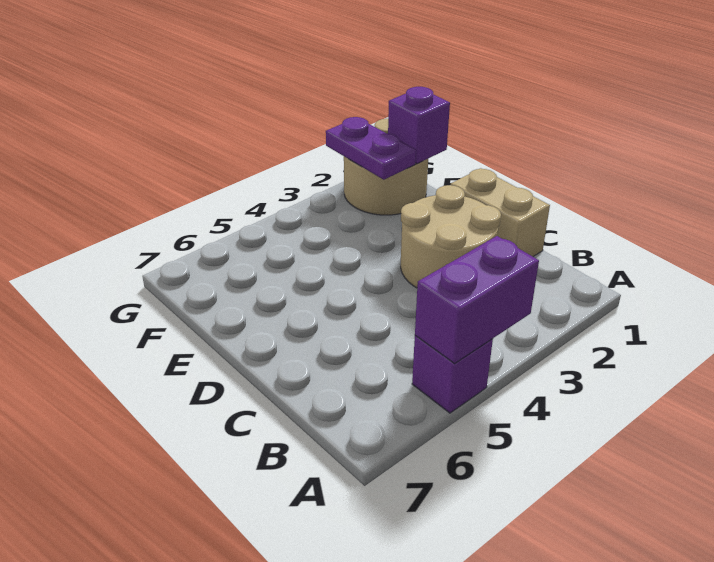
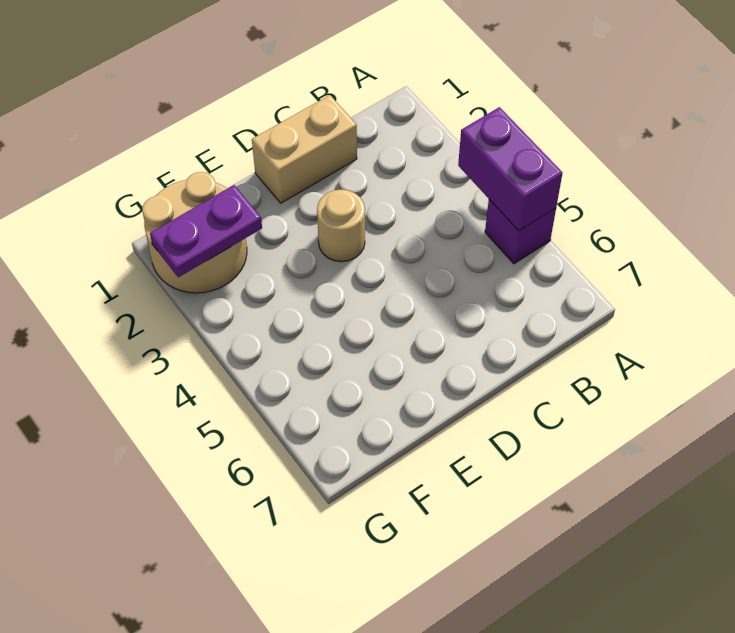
tan round brick C2:D3 level 1 -> tan round brick D3 level 1
purple brick F1 level 2 -> none

